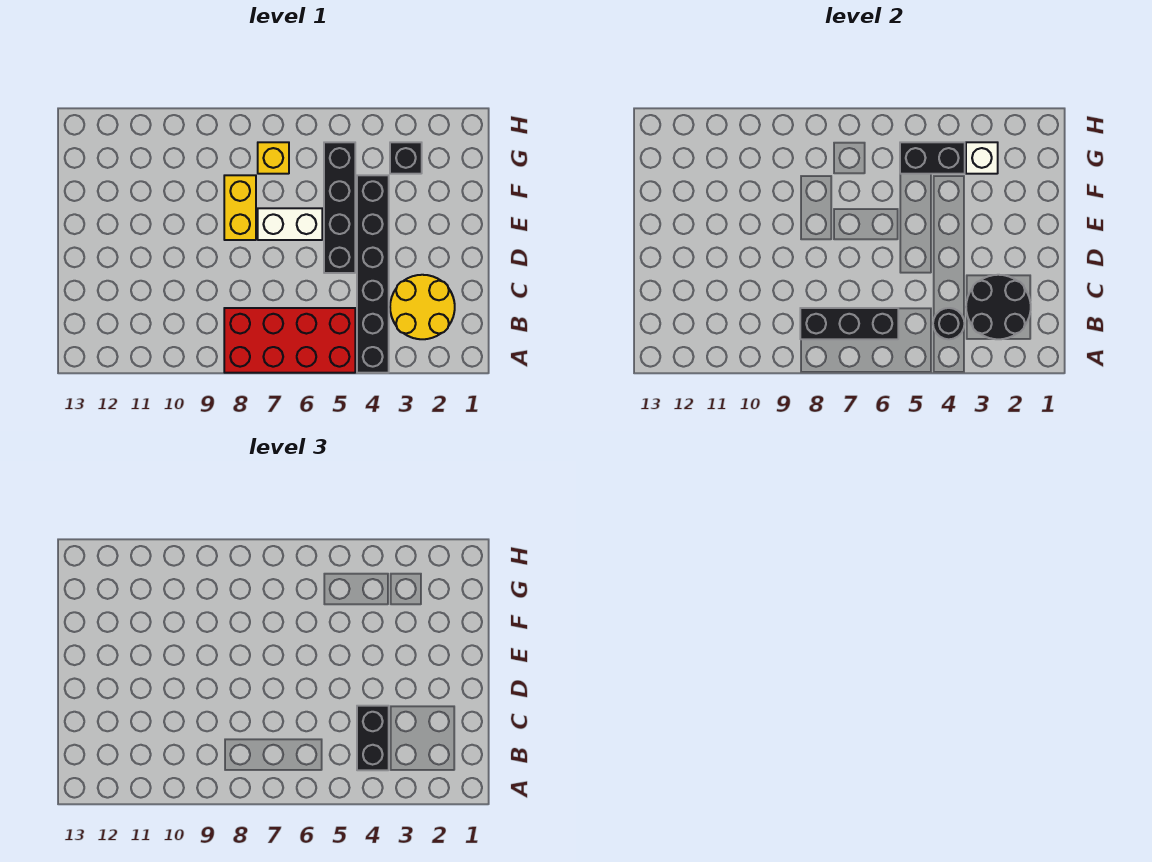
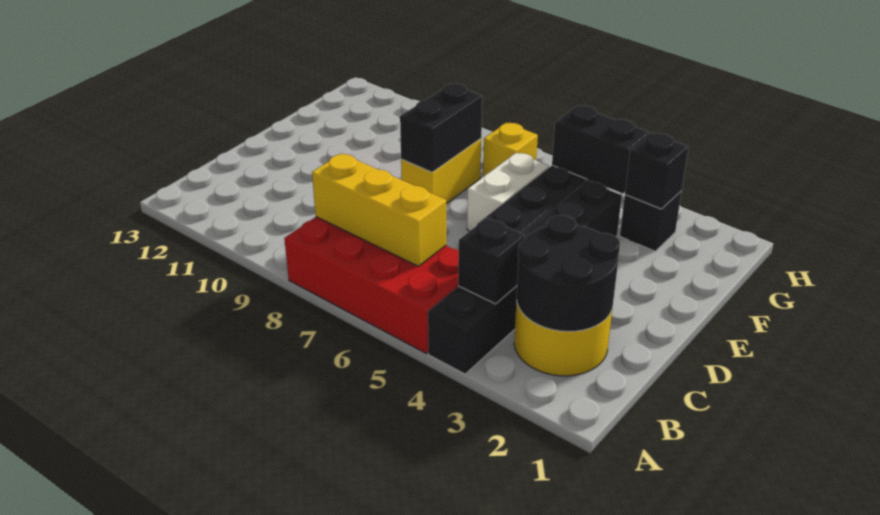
black round brick B4 level 2 -> black brick B4 level 2
black brick B4:C4 level 3 -> black brick E8:F8 level 2
black brick B6:B8 level 2 -> yellow brick B6:B8 level 2
white brick E6:E7 level 1 -> white brick E6:F6 level 1
white brick G3 level 2 -> black brick G3 level 2

